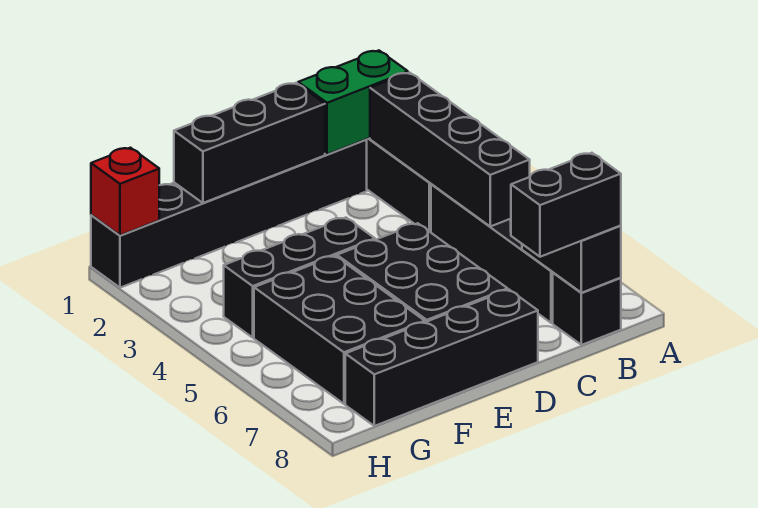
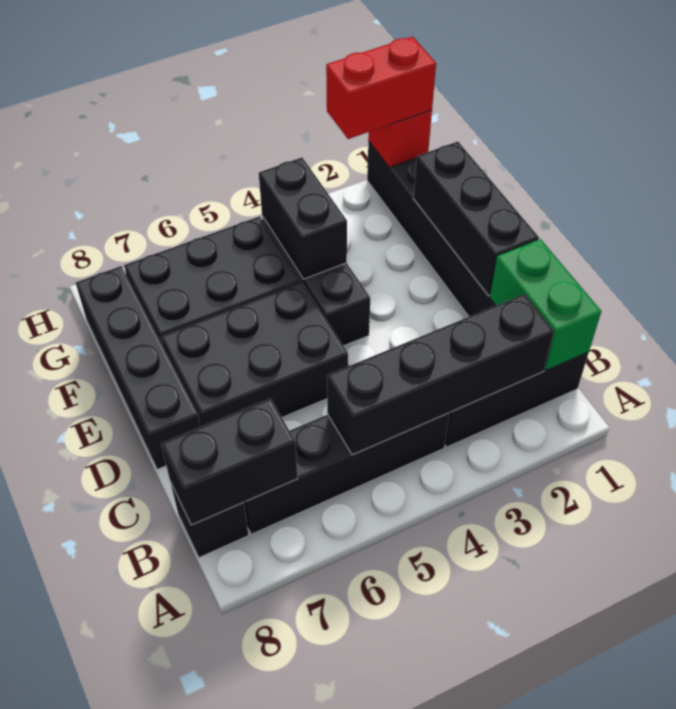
black brick B8:C8 level 3 -> black brick F4:G4 level 2
none -> red brick H1:H2 level 3

